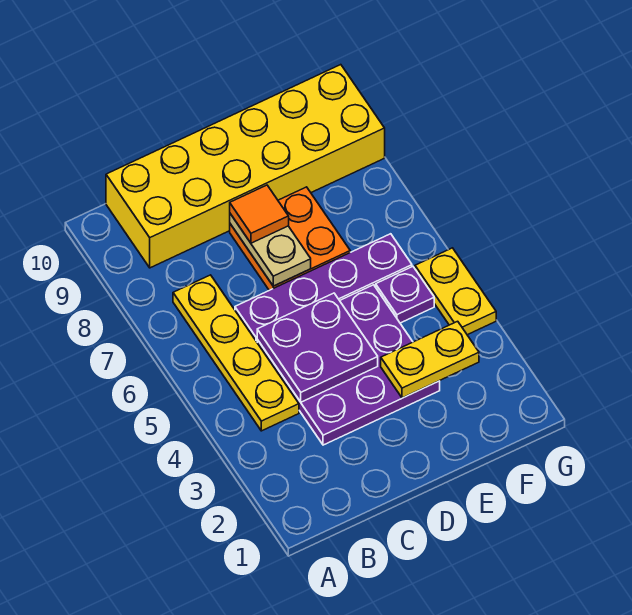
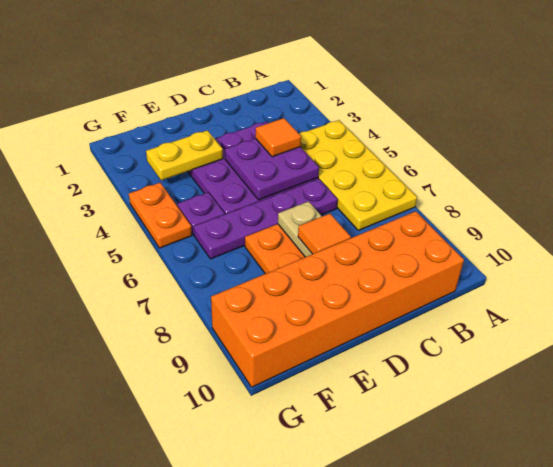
yellow plate B4:B7 level 1 -> yellow plate A4:B7 level 1
yellow brick B9:G10 level 1 -> orange brick B9:G10 level 1
none -> orange tile C4 level 3
yellow plate G4:G5 level 1 -> orange plate G4:G5 level 1

